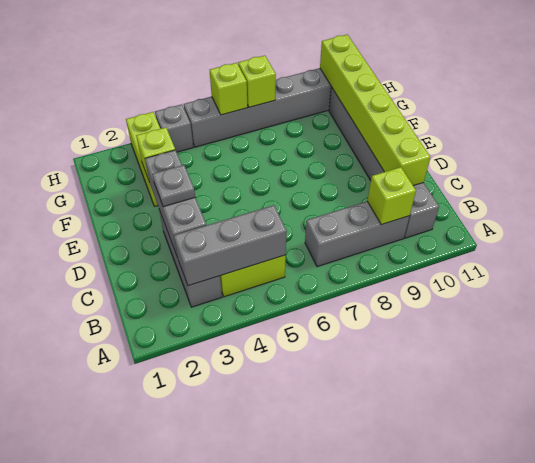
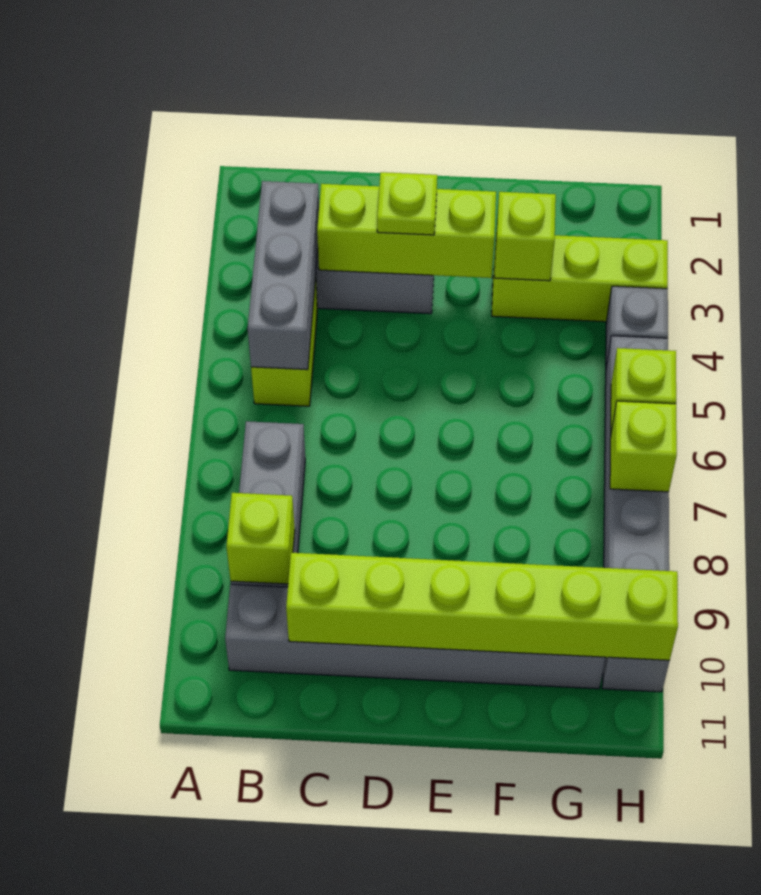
grey brick C3:E3 level 2 -> lime brick C3:E3 level 2
grey plate D3 level 3 -> lime plate D3 level 3

